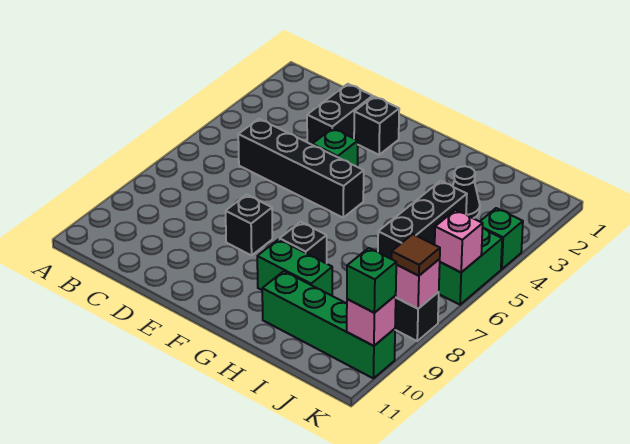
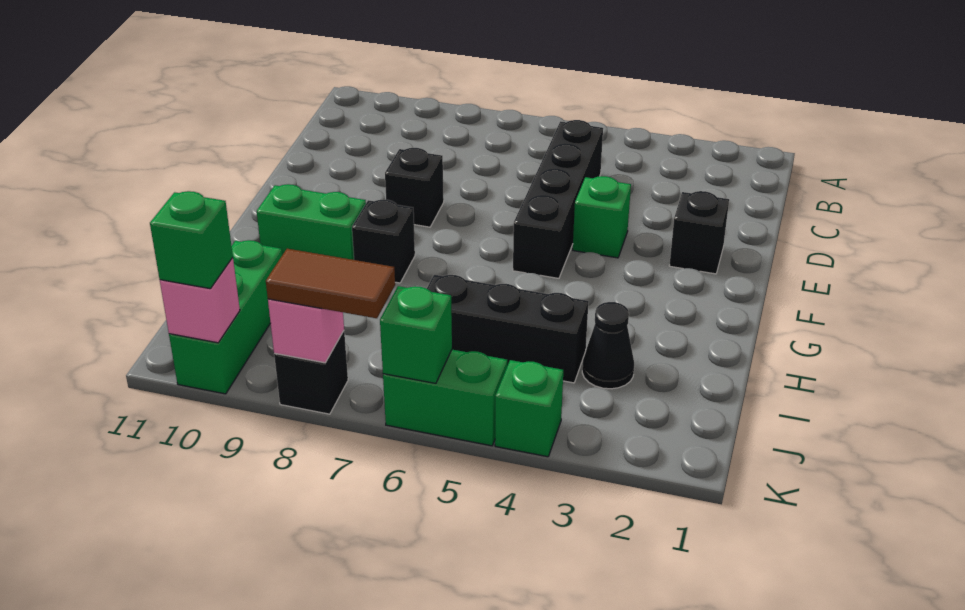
black brick D2:D3 level 1 -> none
green brick G9:H9 level 1 -> green brick G9:G10 level 1
green brick H10:K10 level 1 -> green brick I10:K10 level 1
pink brick K6 level 2 -> green brick K6 level 2
brown tile K8 level 3 -> brown tile K7:K8 level 3

